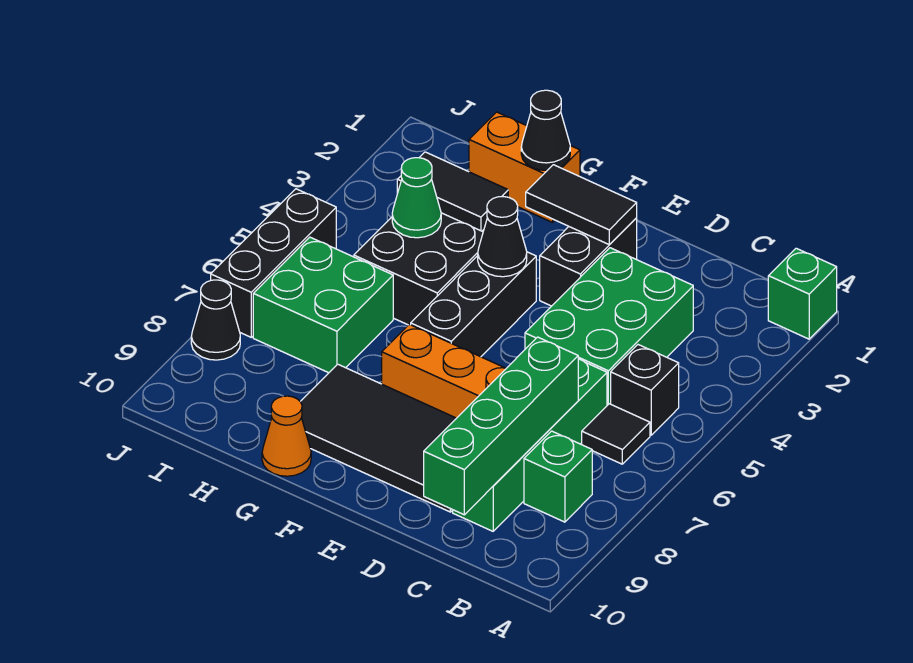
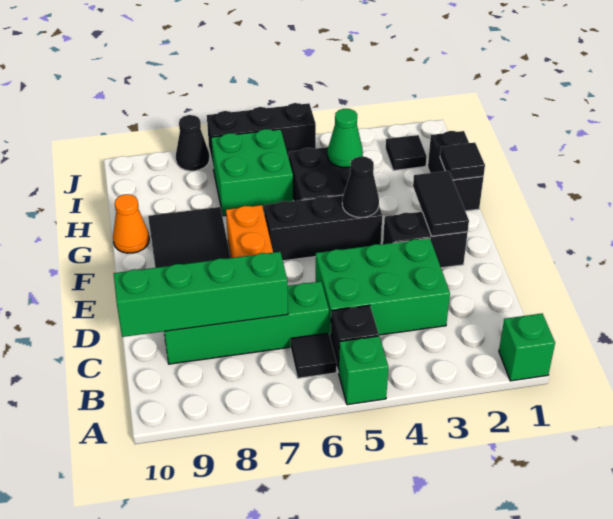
green brick B8 level 1 -> green brick A5 level 1
orange brick G1:H1 level 1 -> black brick G1:H1 level 1
black cone G1 level 2 -> black tile G1 level 2
black tile H2:I2 level 1 -> black tile I2 level 1

